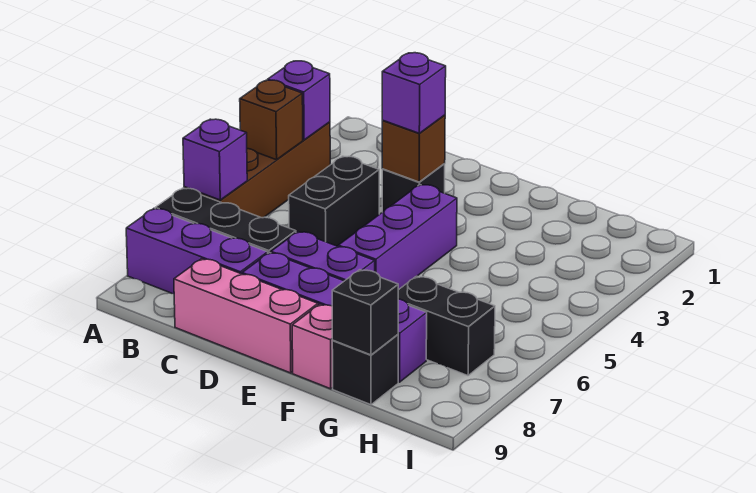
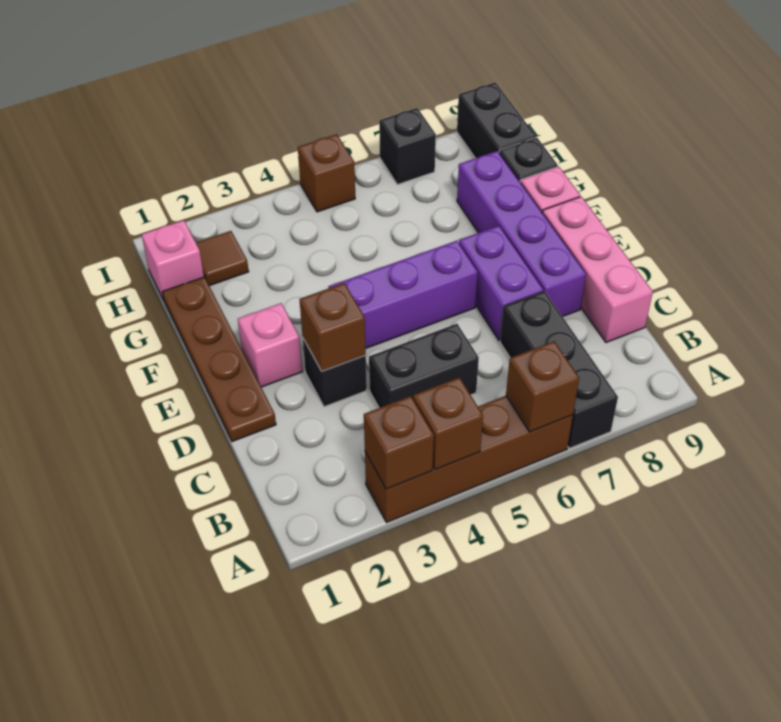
purple brick A3 level 2 -> brown brick A3 level 2
purple brick A6 level 2 -> brown brick A6 level 2
purple brick A8:C8 level 1 -> none
none -> brown plate D1:G1 level 1
purple brick D3 level 3 -> none
none -> pink brick E2 level 1
black brick G7:H7 level 1 -> black brick H9:I9 level 1
black brick G9 level 2 -> black brick I7 level 1
none -> pink brick H1 level 1
none -> brown tile H2 level 1
none -> brown brick I5 level 1

